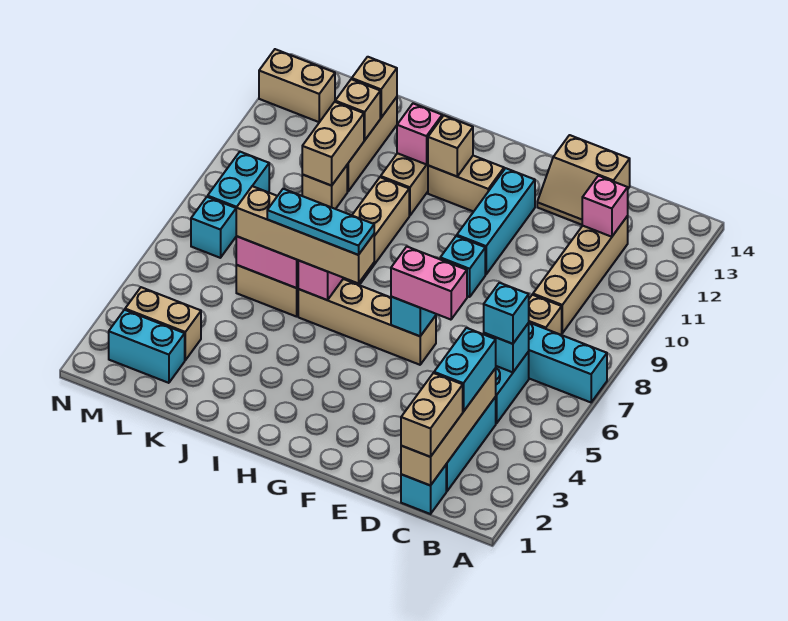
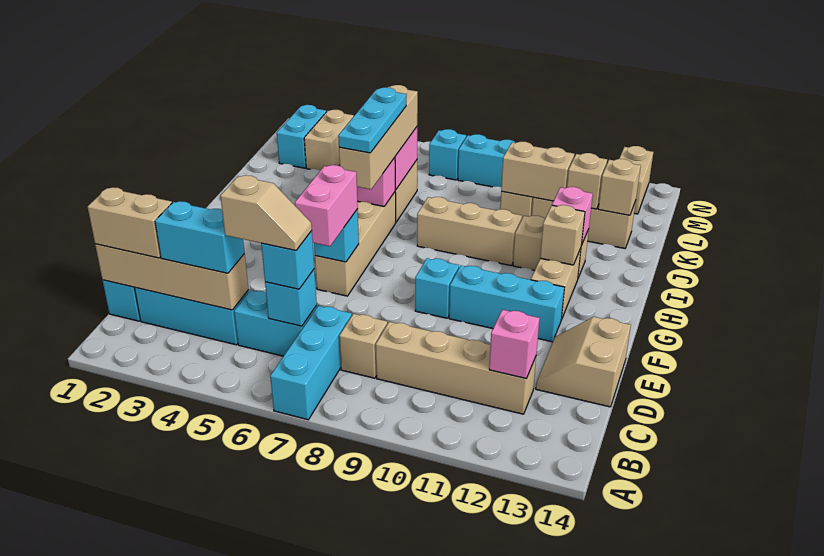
none -> tan slope C5:C6 level 4 top 5

